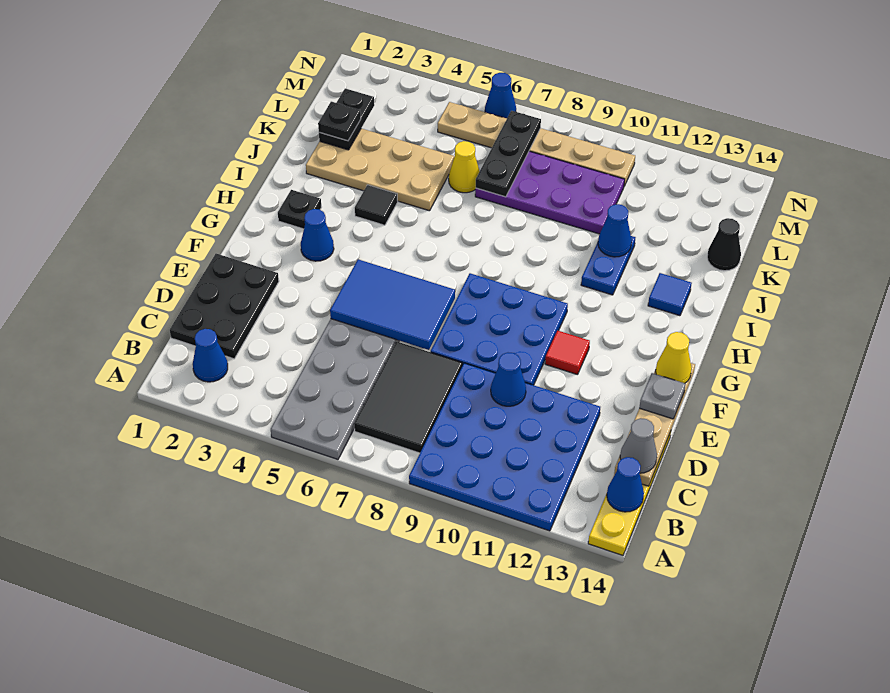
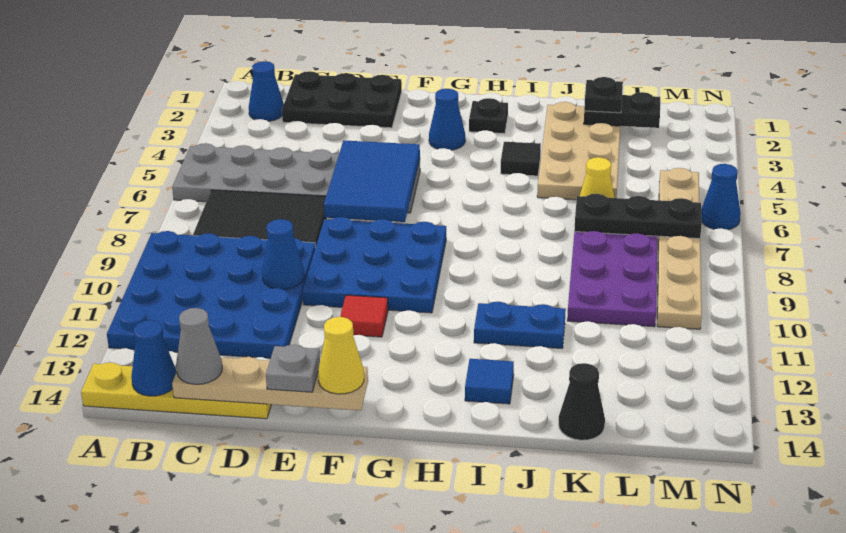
blue cone J11 level 2 -> none

